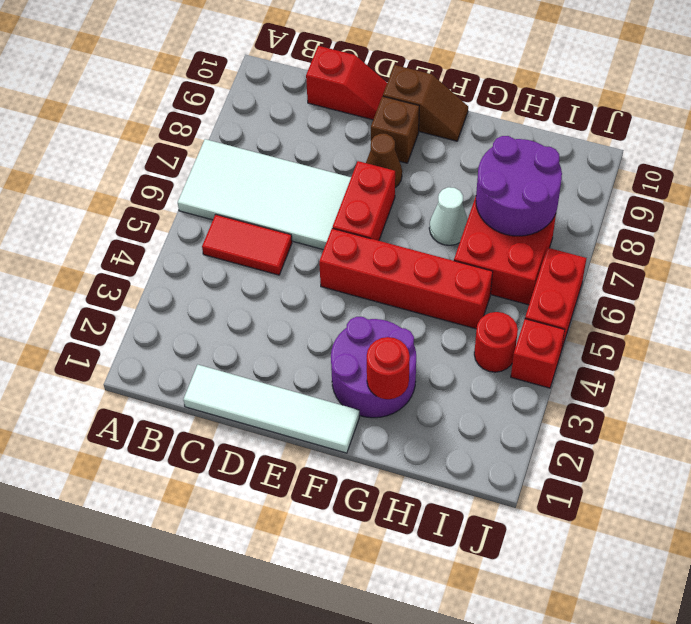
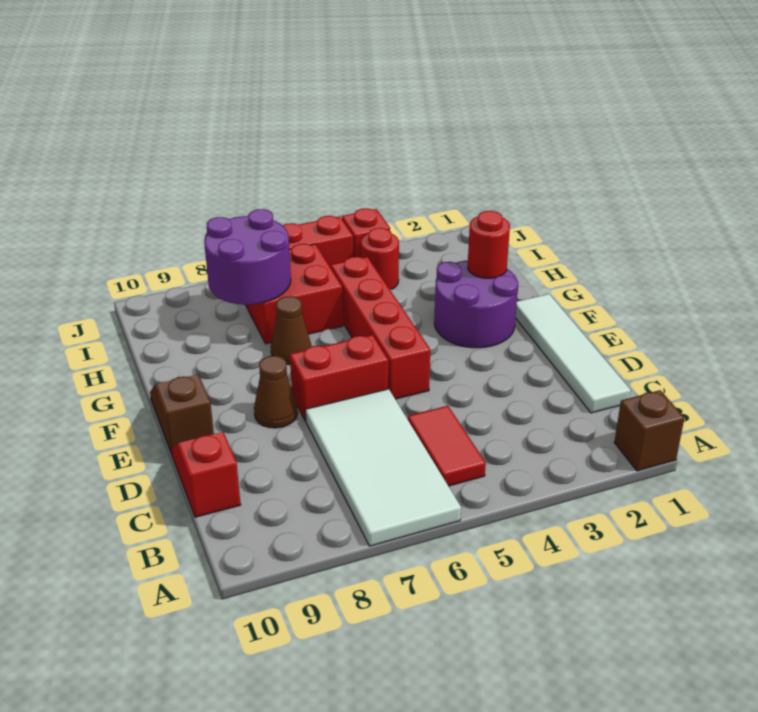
brown brick E9 level 1 -> brown brick A1 level 1
white cone G7 level 1 -> brown cone G7 level 1

